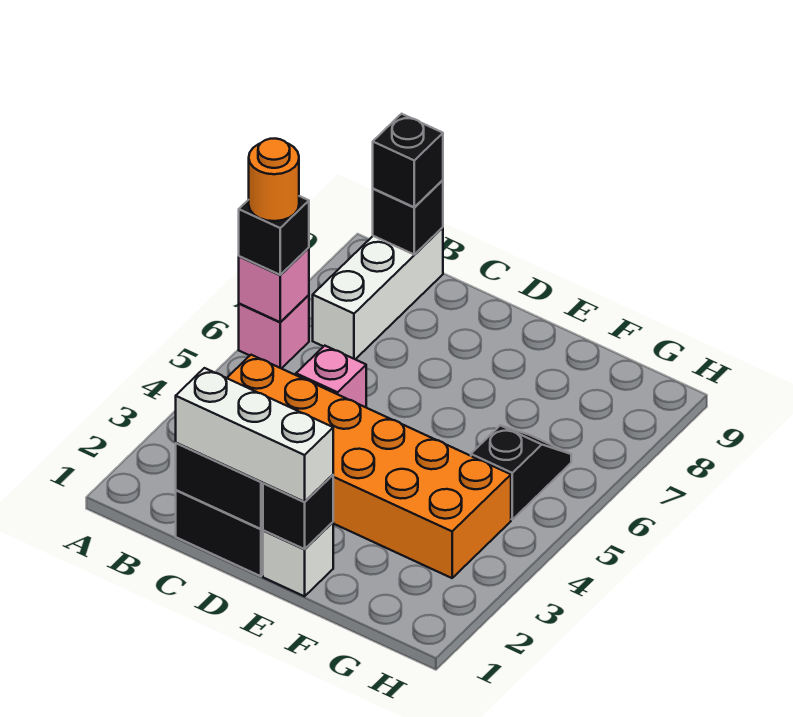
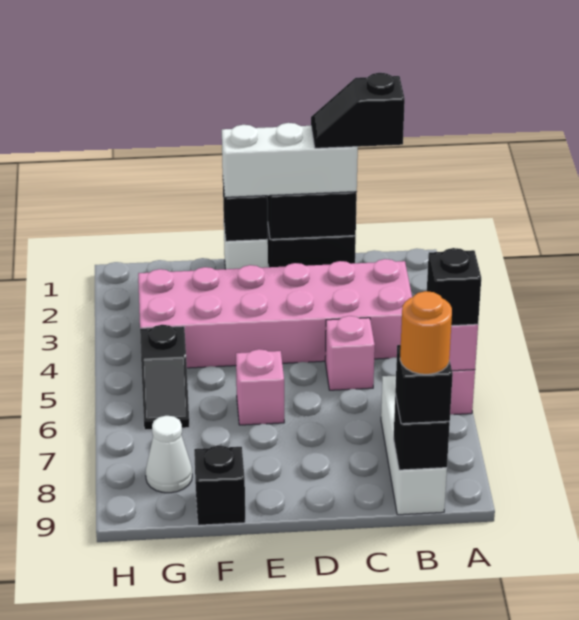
orange round brick A6 level 4 -> orange round brick B9 level 4
none -> black slope B1:C1 level 4 top B
orange brick B3:G4 level 1 -> pink brick B3:G4 level 1
none -> pink brick E6 level 1
none -> black brick F9 level 1
none -> white cone G8 level 1

